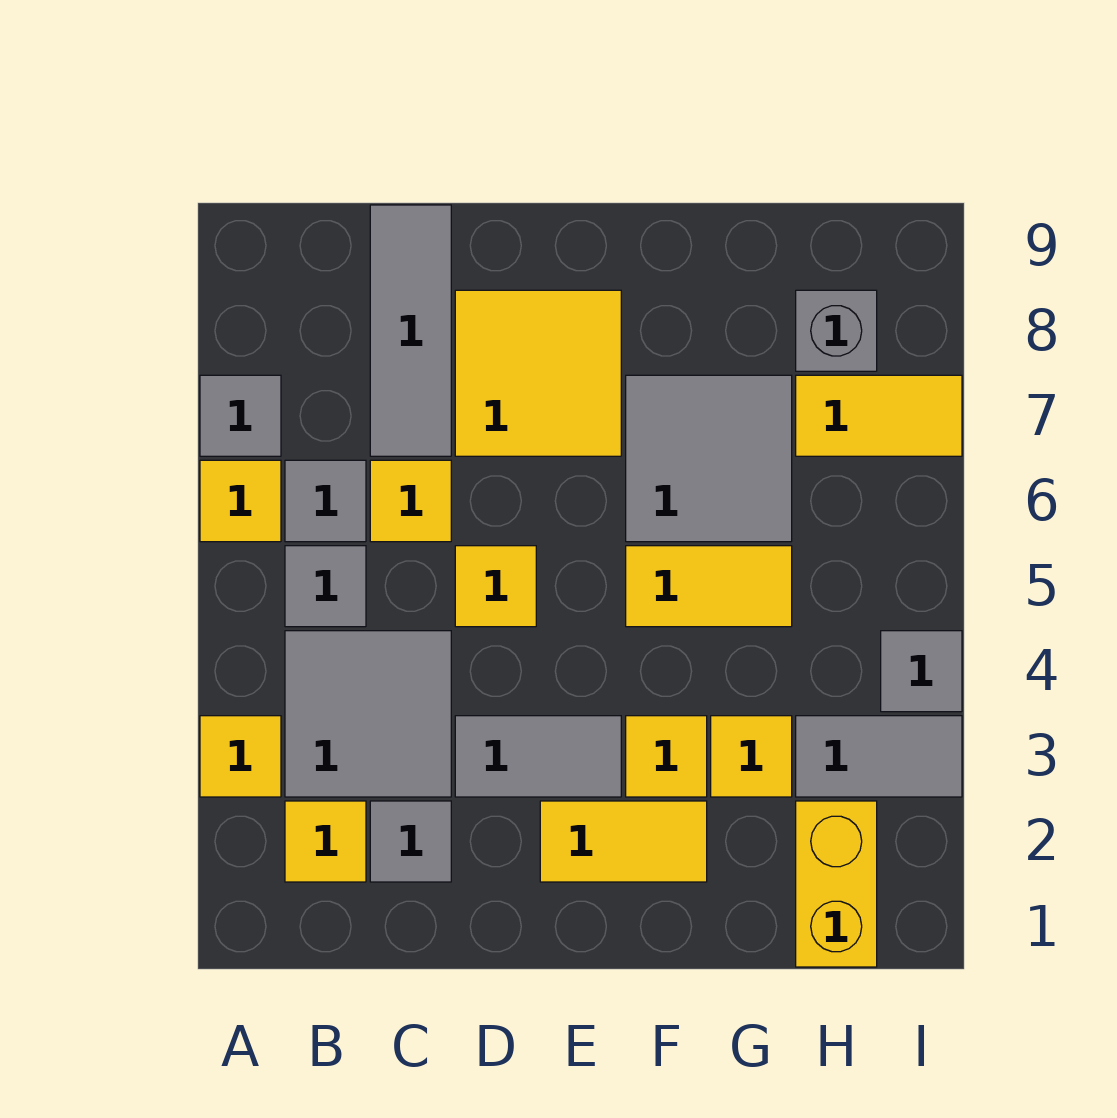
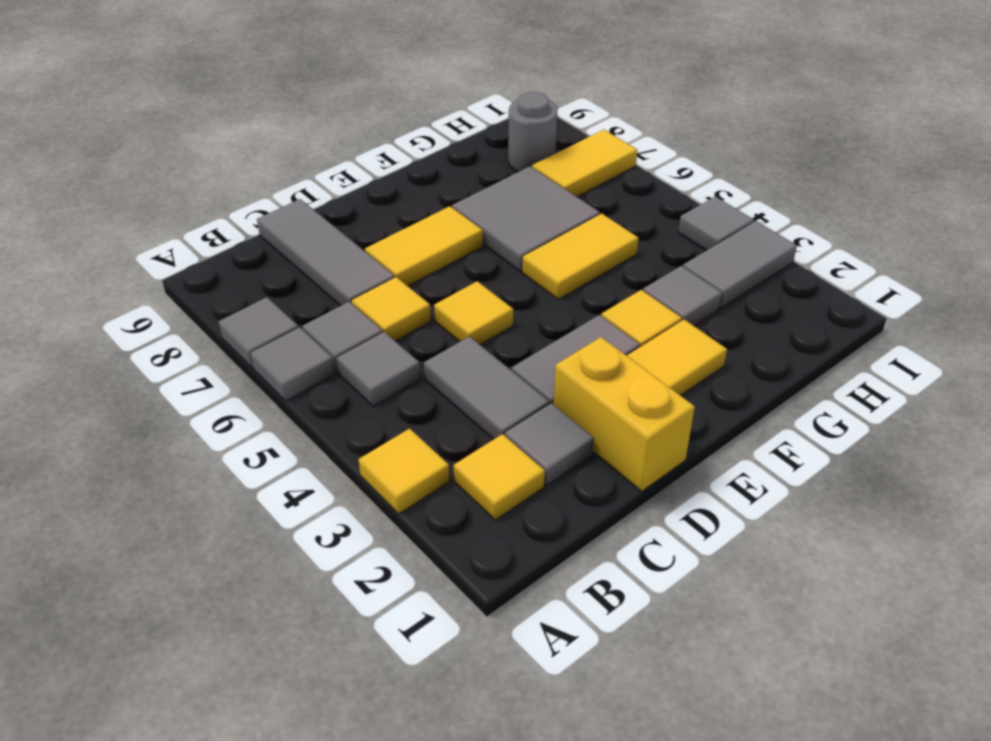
yellow tile A6 level 1 -> grey tile A6 level 1
grey tile B3:C4 level 1 -> grey tile C3:C4 level 1
yellow tile D7:E8 level 1 -> yellow tile D7:E7 level 1
yellow tile G3 level 1 -> grey tile G3 level 1
yellow brick H1:H2 level 1 -> yellow brick D1:D2 level 1
grey brick H8 level 1 -> grey round brick H8 level 1

